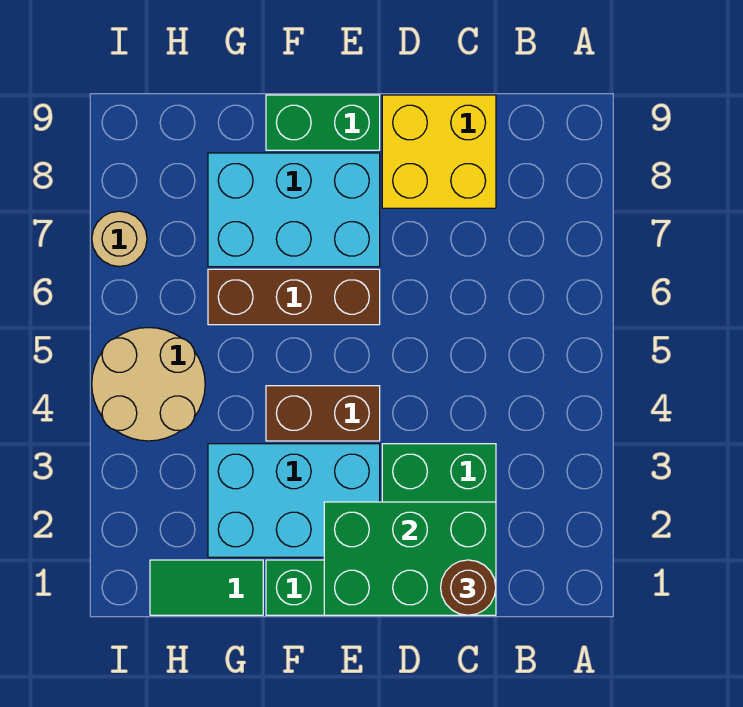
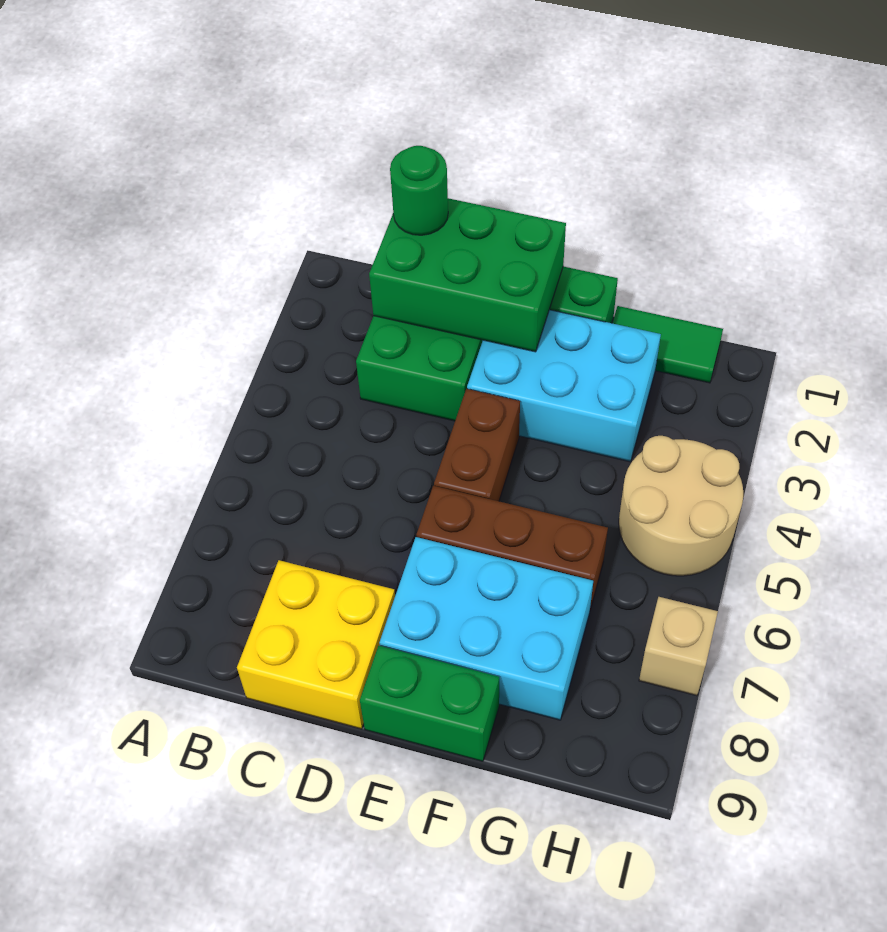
brown round brick C1 level 3 -> green round brick C1 level 3
brown brick E4:F4 level 1 -> brown brick E4:E5 level 1
tan round brick I7 level 1 -> tan brick I7 level 1

